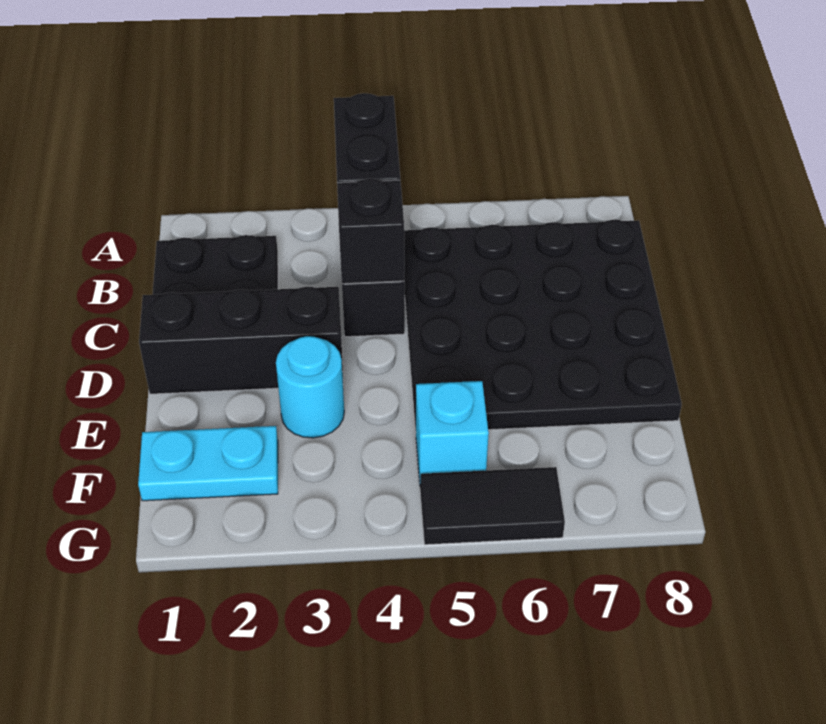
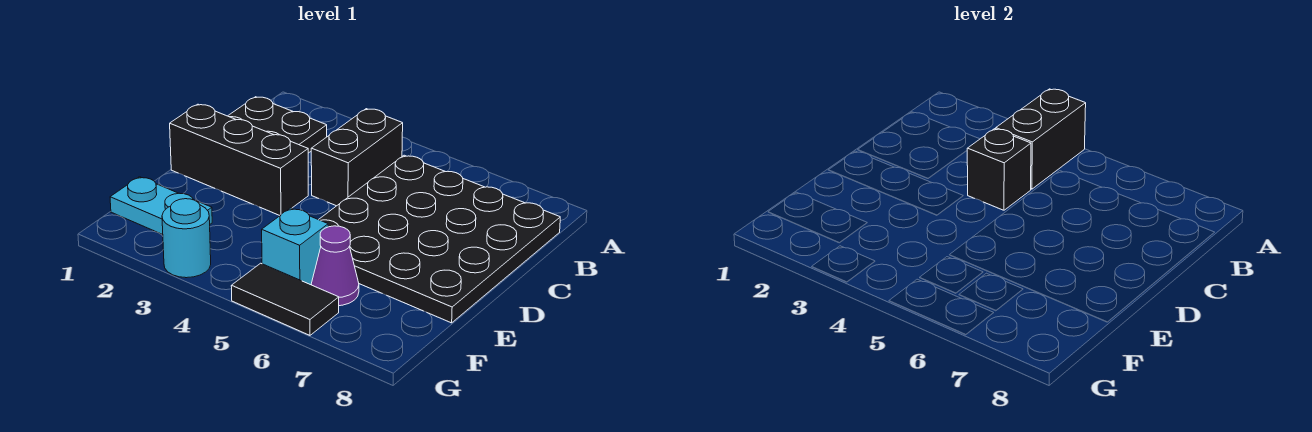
cyan round brick E3 level 1 -> cyan round brick G3 level 1
none -> purple cone F6 level 1

